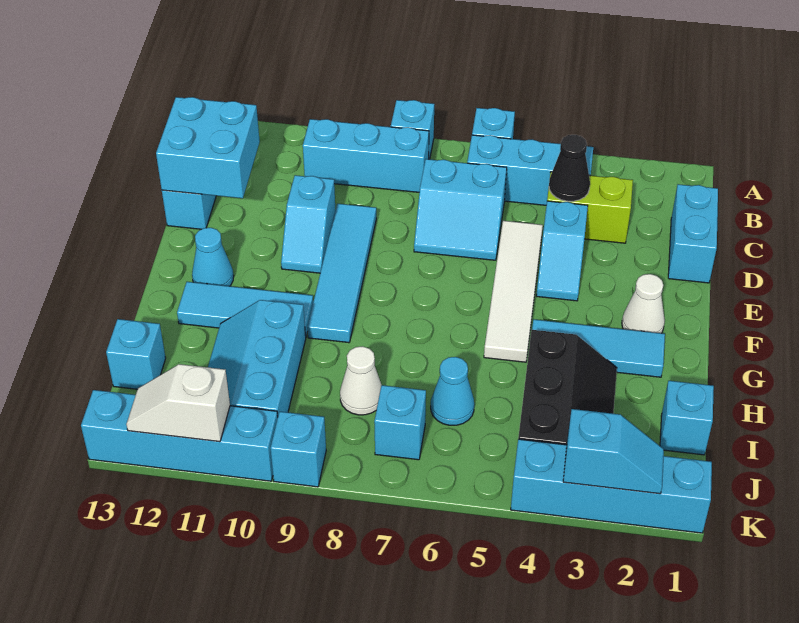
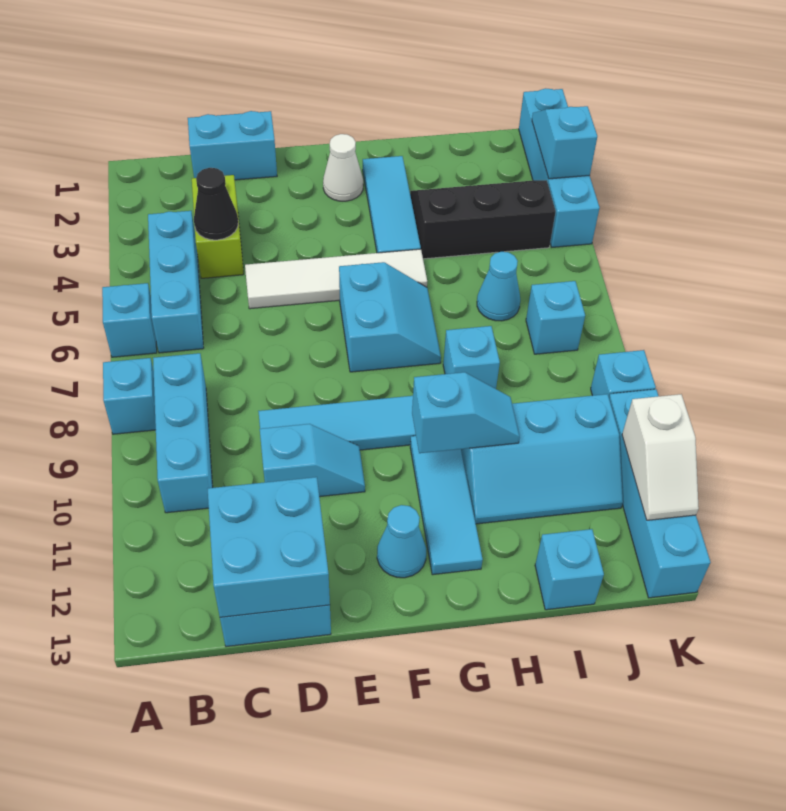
cyan slope C6:D7 level 1 top C -> cyan slope F6:G7 level 1 top F
cyan slope D4:E4 level 1 top D -> cyan slope G10:H10 level 2 top G
cyan brick I1 level 1 -> cyan brick H8 level 1
white cone I8 level 1 -> none

